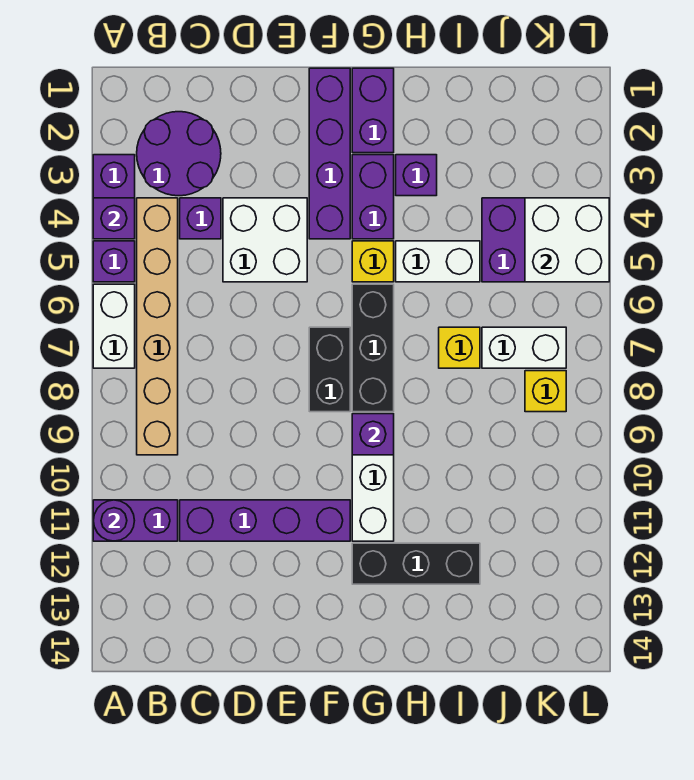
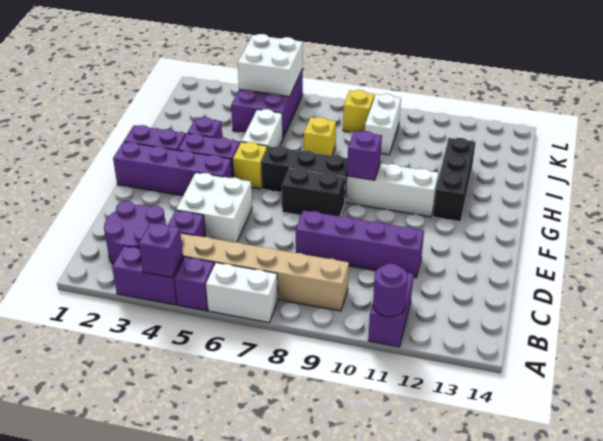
purple brick C11:F11 level 1 -> purple brick D8:D11 level 1
white brick J7:K7 level 1 -> white brick J9:K9 level 1

